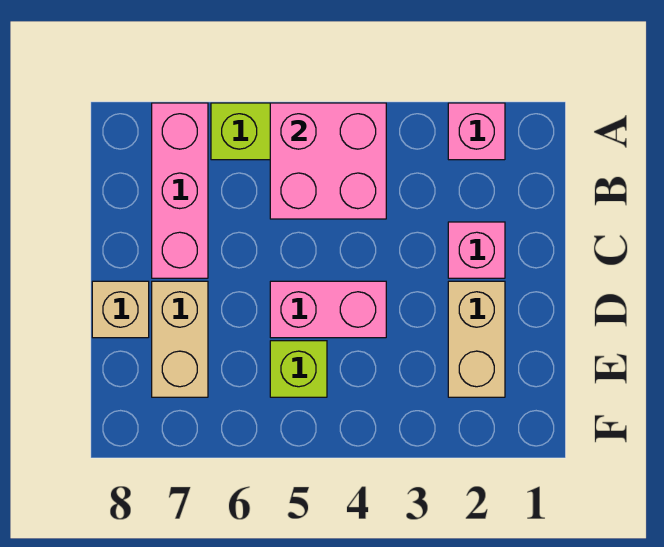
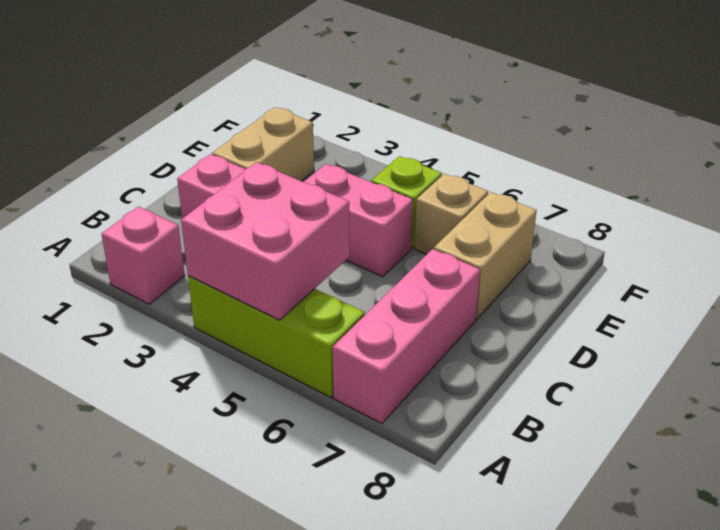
tan brick D8 level 1 -> tan brick E6 level 1

